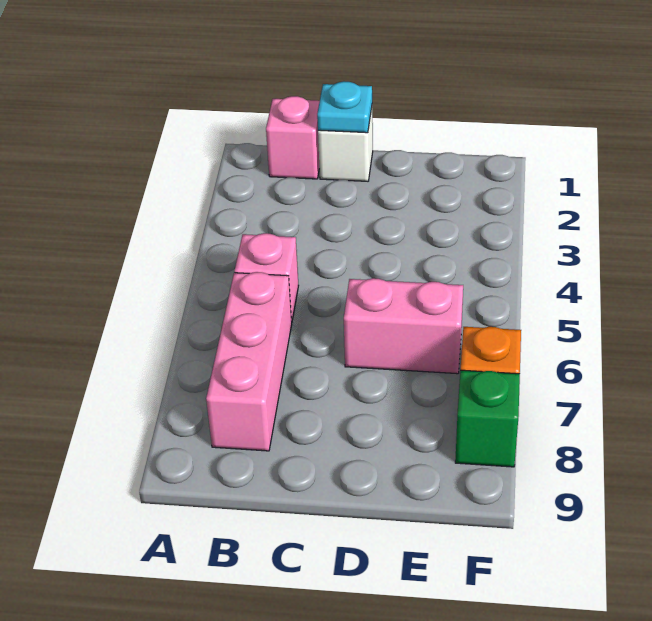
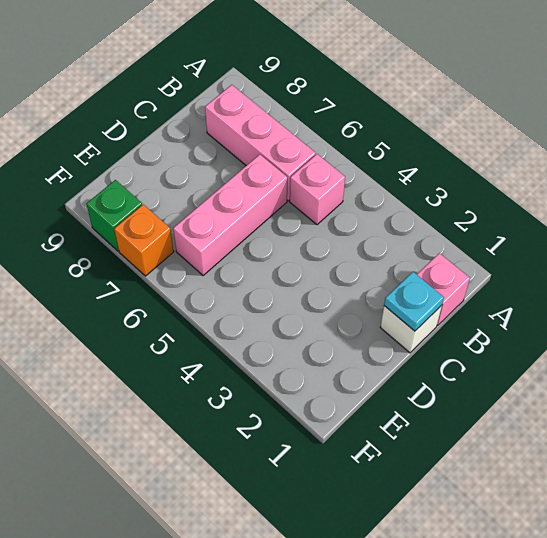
pink brick D6:E6 level 1 -> pink brick C6:E6 level 1

